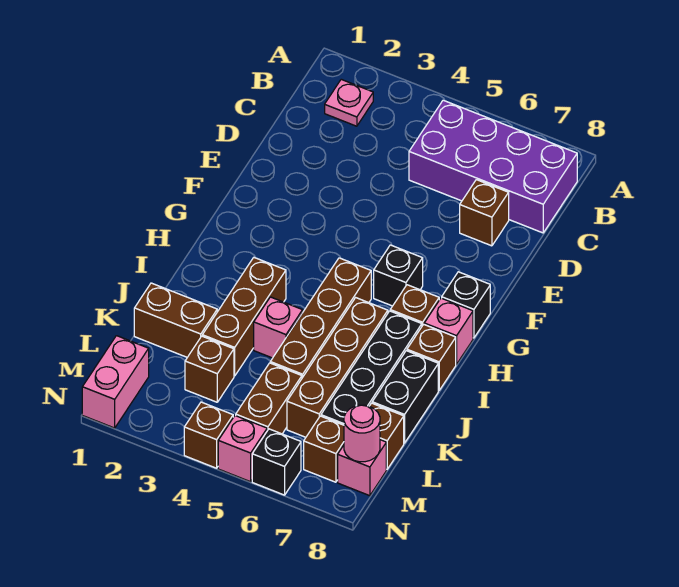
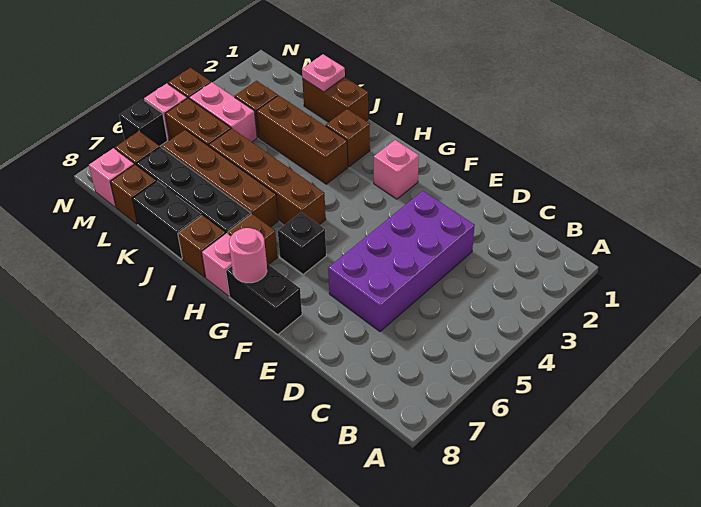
pink plate B2 level 1 -> pink plate K1 level 2
purple brick B5:C8 level 1 -> purple brick D3:E6 level 1
brown brick D7 level 1 -> brown brick I2 level 1
black brick G8 level 1 -> black brick F8:G8 level 1
pink brick J4 level 1 -> pink brick G2 level 1
brown brick K1:K2 level 1 -> brown brick J1:K1 level 1
pink brick M1:N1 level 1 -> pink brick L4:M4 level 1
pink round brick M8 level 2 -> pink round brick G8 level 2

